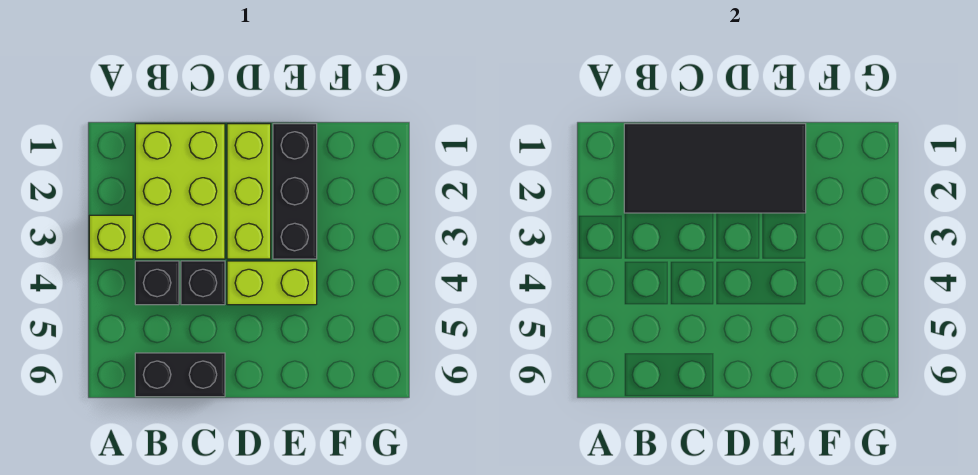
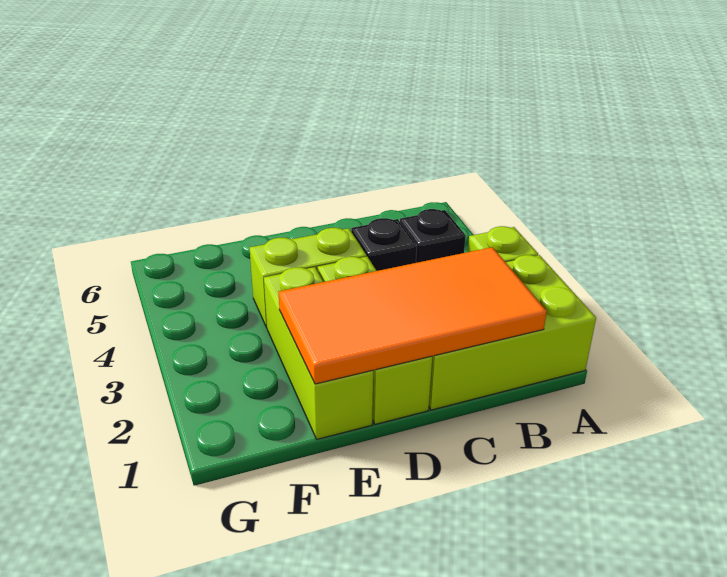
lime brick B1:C3 level 1 -> lime brick A1:C2 level 1
black tile B1:E2 level 2 -> orange tile B1:E2 level 2
black brick B6:C6 level 1 -> none
black brick E1:E3 level 1 -> lime brick E1:E3 level 1

